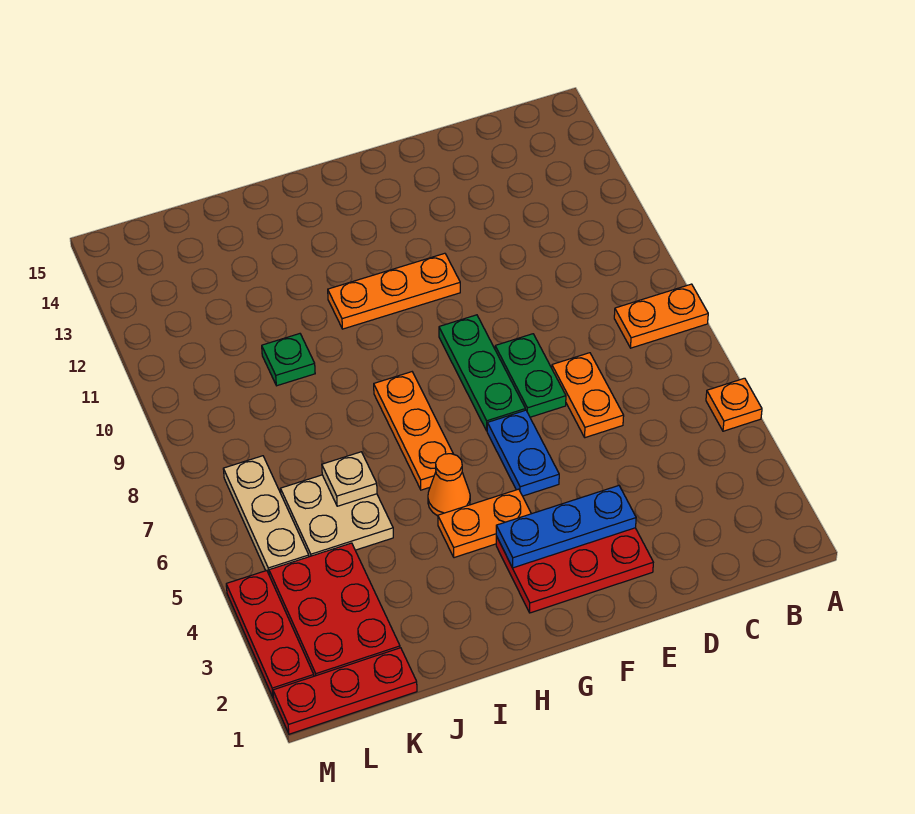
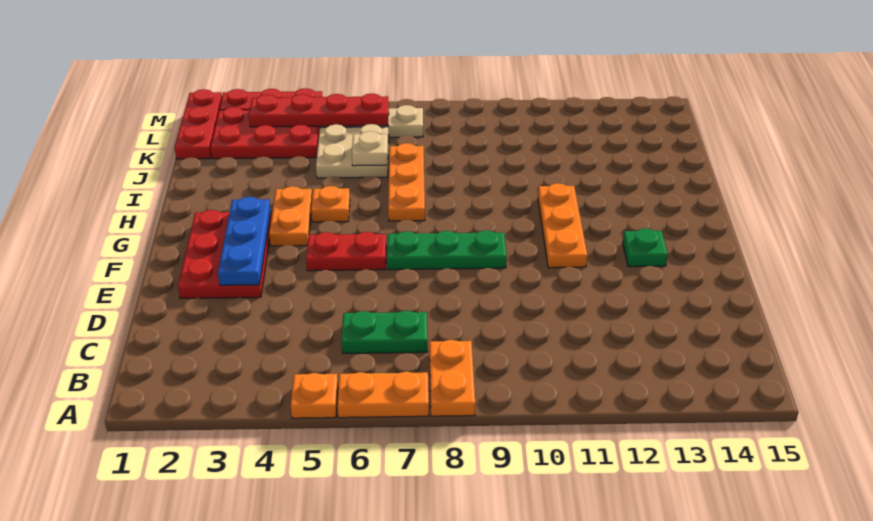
orange plate D6:D7 level 1 -> orange plate A6:A7 level 1
green plate E7:E8 level 1 -> green plate C6:C7 level 1
blue plate F5:F6 level 1 -> red plate F5:F6 level 1
orange cone H5 level 1 -> orange plate H5 level 1
orange plate H6:H8 level 1 -> orange plate H7:J7 level 1
green plate J10 level 1 -> green plate F13 level 1
none -> red plate L3:L6 level 2

